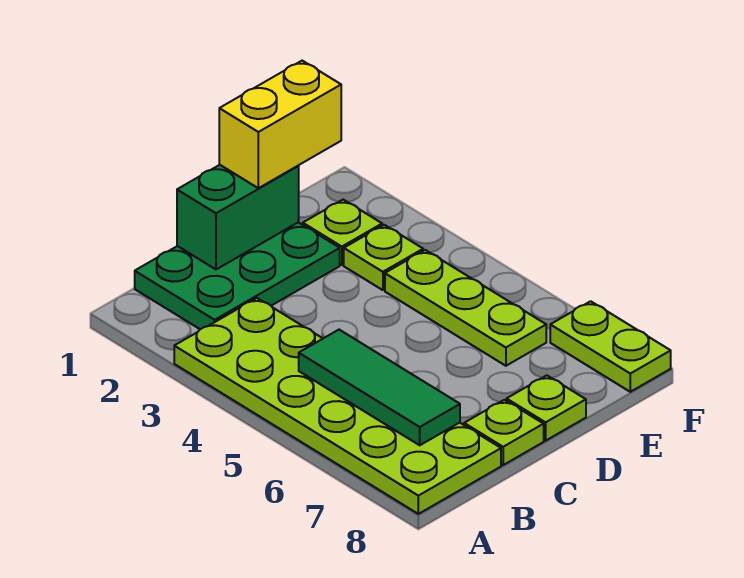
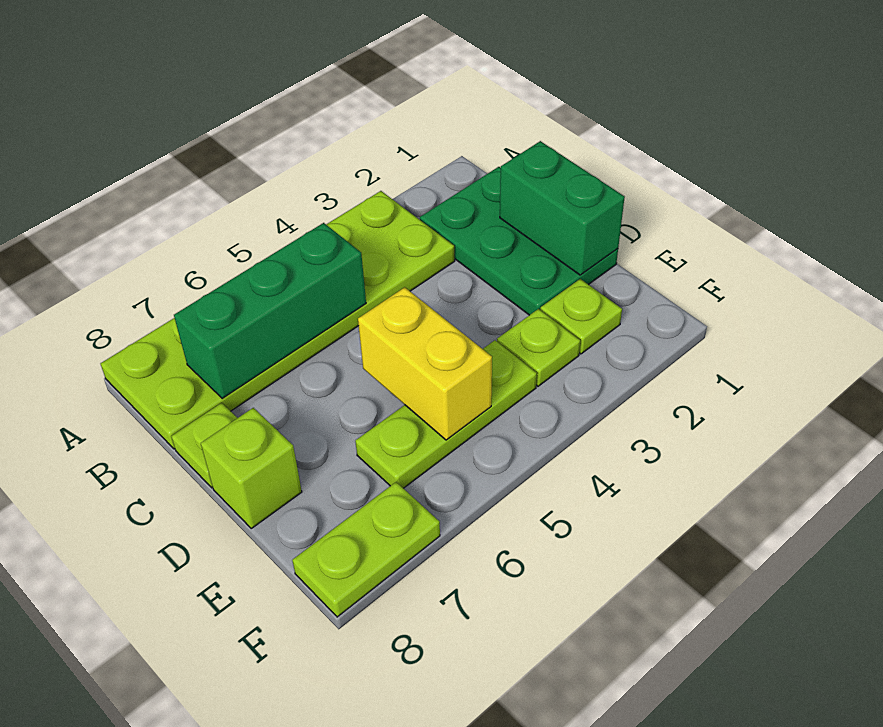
green tile B5:B7 level 2 -> green brick B5:B7 level 2
yellow brick D1:E1 level 3 -> yellow brick D5:E5 level 2
lime plate D8 level 1 -> lime brick D8 level 1

